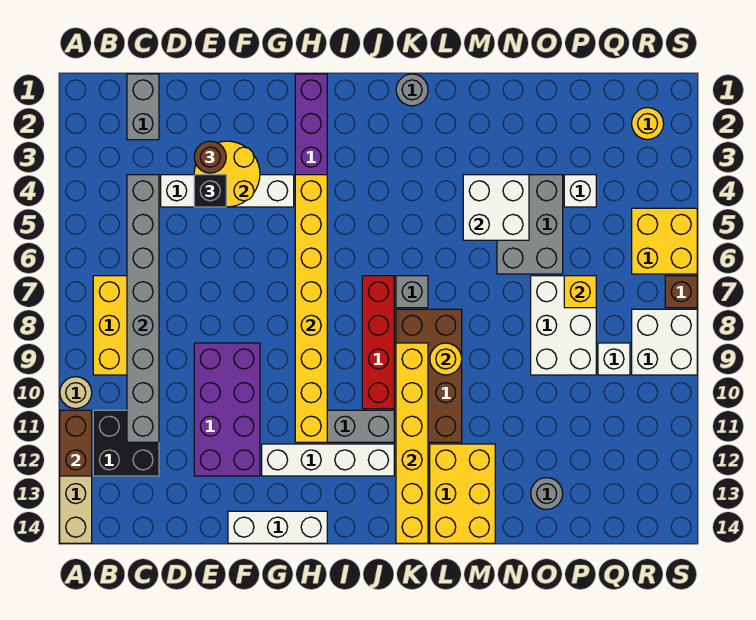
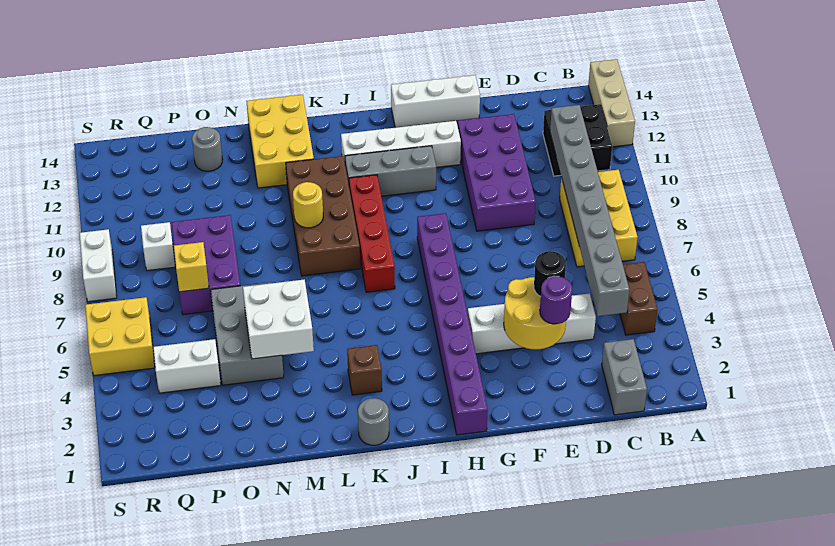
tan round brick A10 level 1 -> none
brown brick A11:A12 level 2 -> brown brick B4:B5 level 1
brown round brick E3 level 3 -> purple round brick E3 level 3
black brick E4 level 3 -> black round brick E4 level 3
yellow brick H4:H11 level 2 -> none
grey brick K7 level 1 -> none
yellow brick K9:K14 level 2 -> none
white brick O7:P9 level 1 -> purple brick O7:P9 level 1
white brick P4 level 1 -> white brick P4:Q4 level 1
yellow round brick R2 level 1 -> none
white brick R8:S9 level 1 -> white brick S8:S9 level 1
brown brick S7 level 1 -> brown brick K3 level 1

